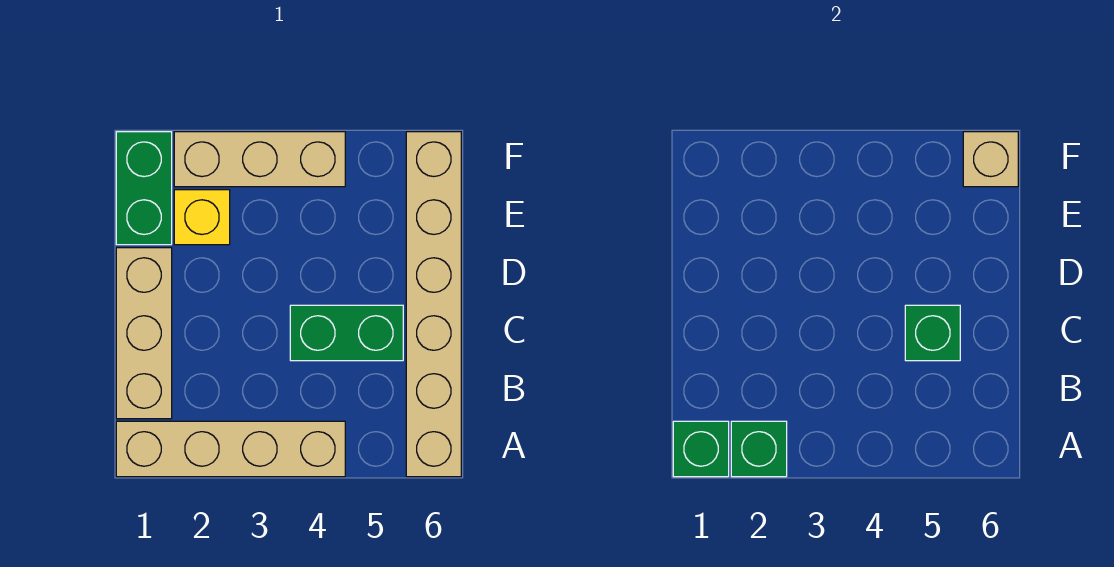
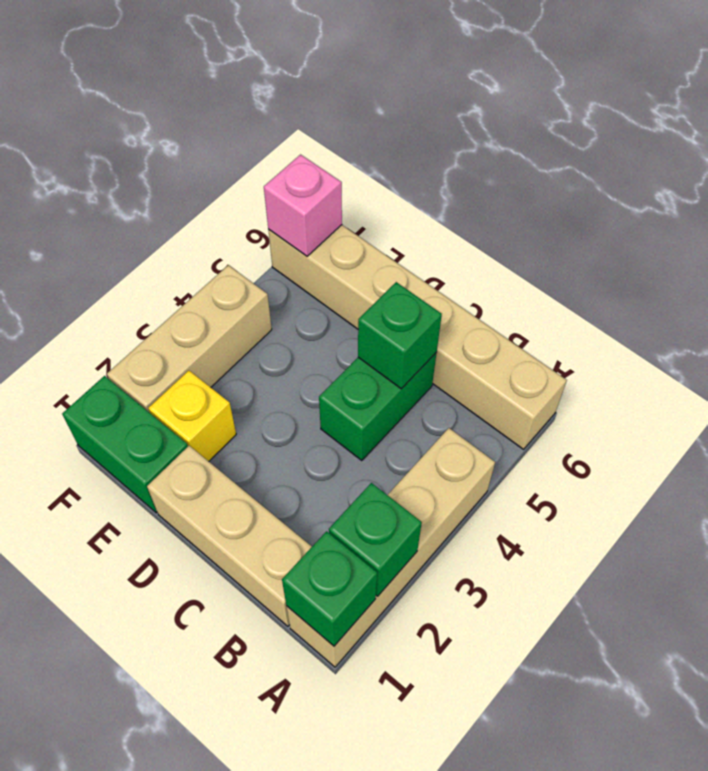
tan brick F6 level 2 -> pink brick F6 level 2

